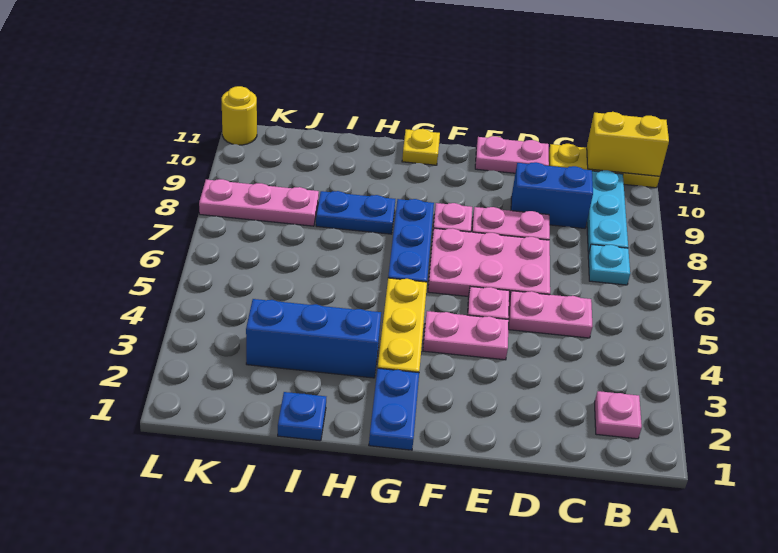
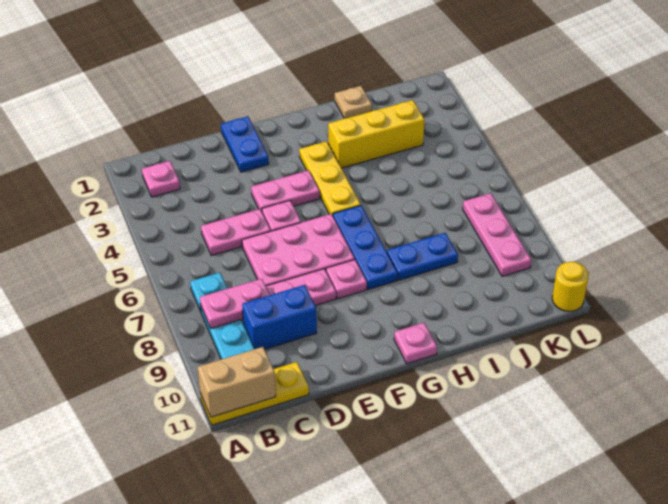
yellow brick A11:B11 level 2 -> tan brick A11:B11 level 2
pink plate D11:E11 level 1 -> pink plate B8:C8 level 2
blue plate G1:G2 level 1 -> blue plate E1:E2 level 1
yellow plate G11 level 1 -> pink plate G11 level 1
blue brick H3:J3 level 1 -> yellow brick H3:J3 level 1
blue plate I1 level 1 -> tan plate I1 level 1
pink plate J8:L8 level 1 -> pink plate K7:K9 level 1

